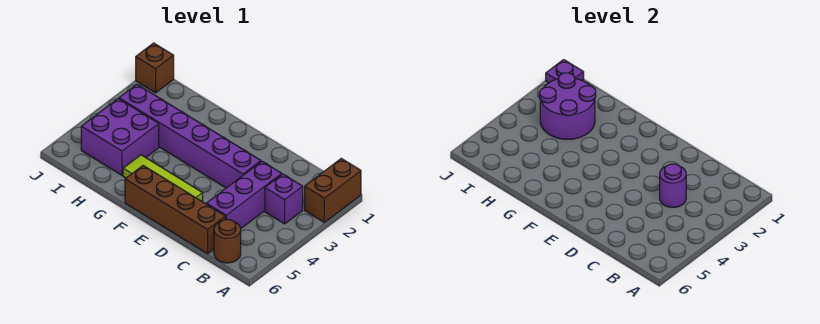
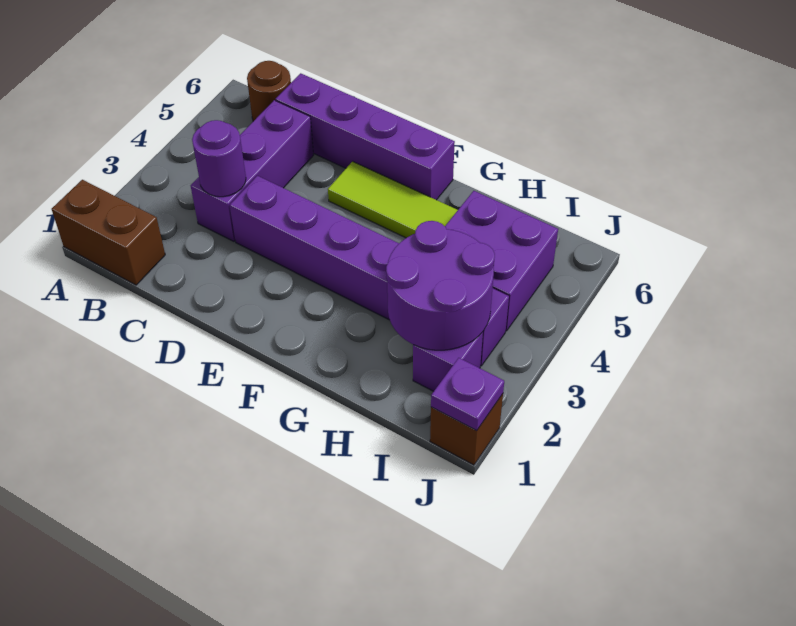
brown brick A1:A2 level 1 -> brown brick A1:B1 level 1
purple brick B3 level 1 -> purple brick I2 level 1
brown brick C6:F6 level 1 -> purple brick C6:F6 level 1

